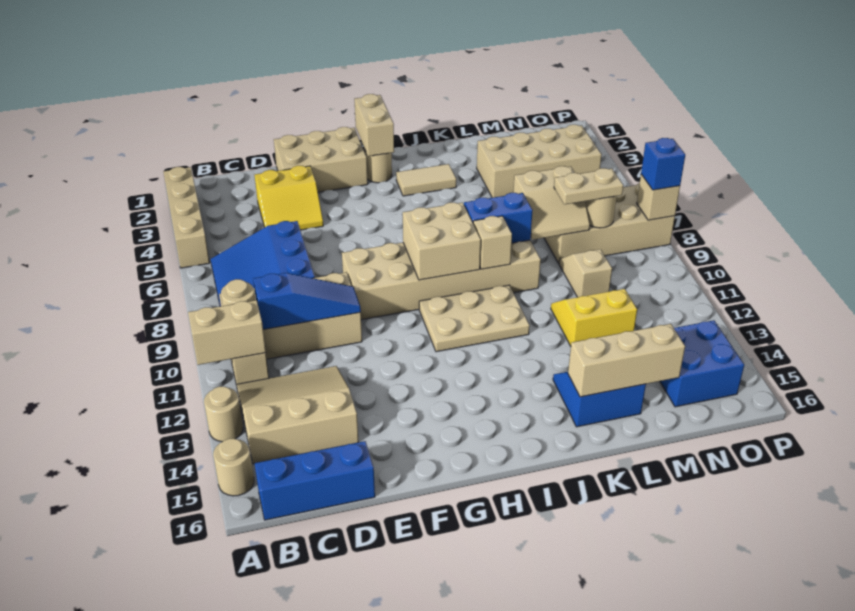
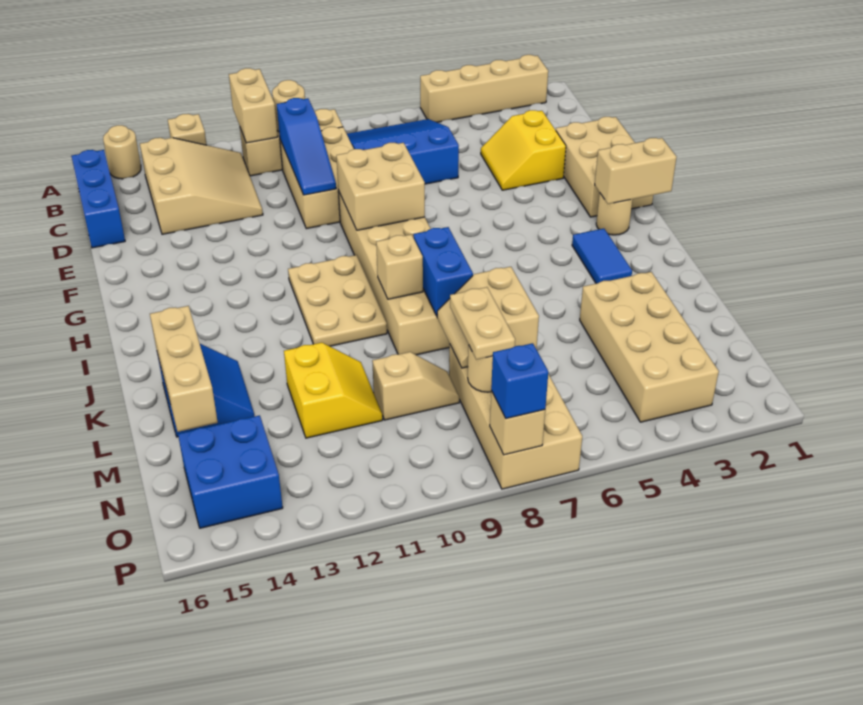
tan round brick A13 level 1 -> tan brick A13 level 1
tan brick H8:I9 level 2 -> tan brick F8:G9 level 2
tan tile I3:J3 level 1 -> blue tile I3:J3 level 1

